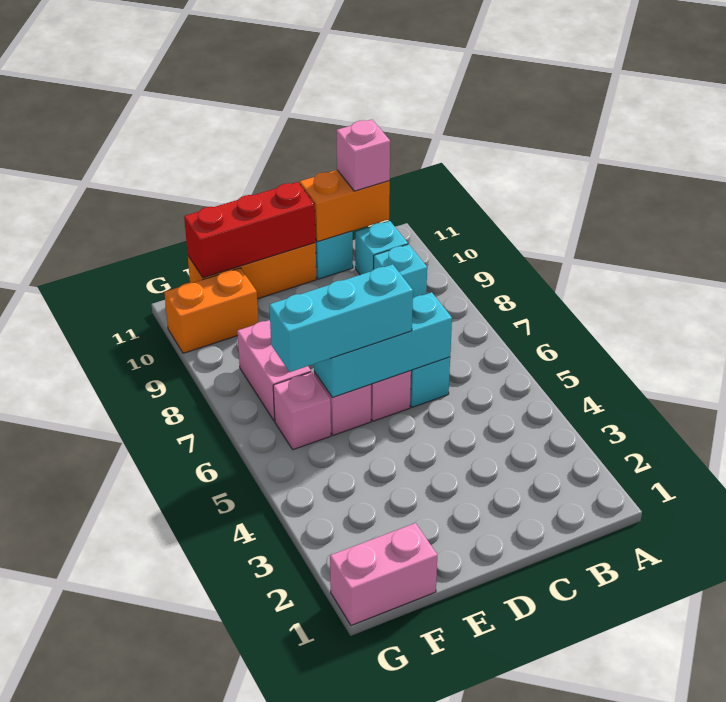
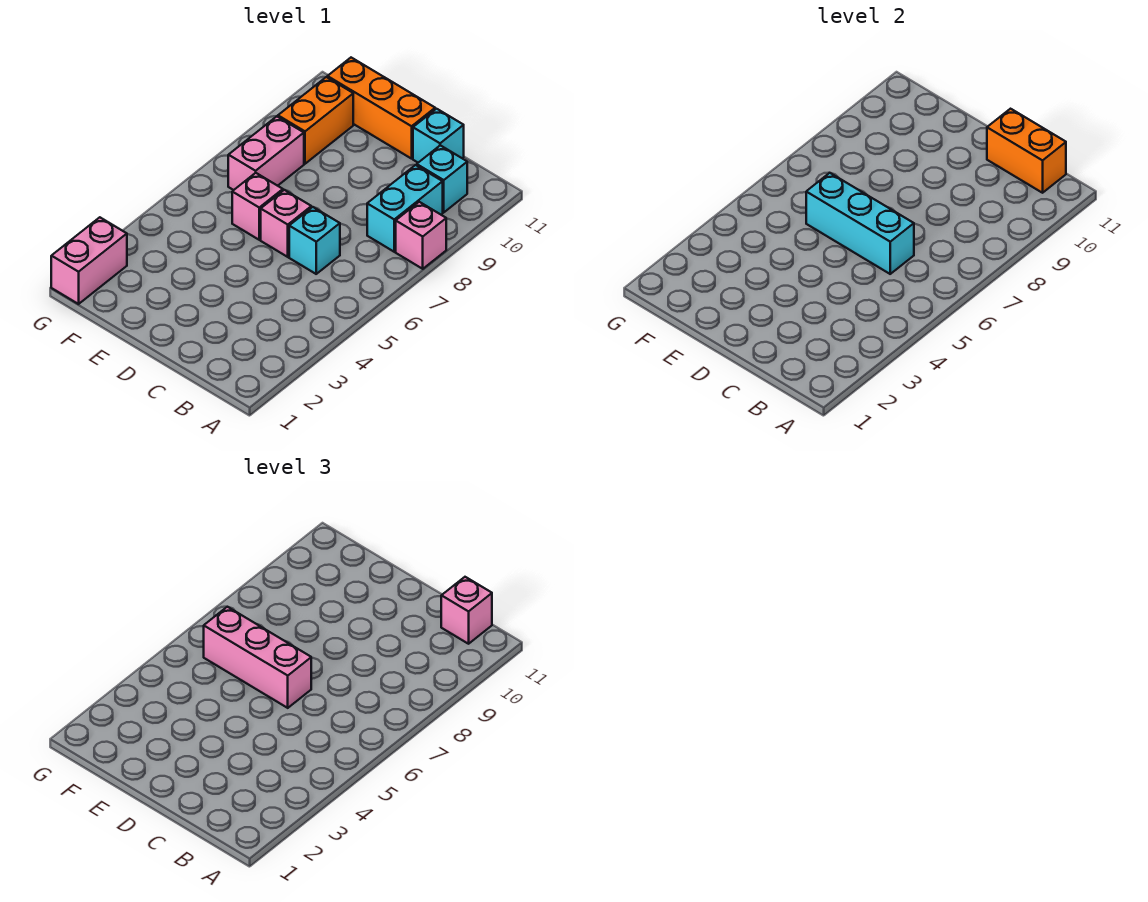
cyan brick B9 level 1 -> cyan brick B8:B9 level 1
cyan brick D6:F6 level 3 -> pink brick D6:F6 level 3
red brick D11:F11 level 2 -> none
pink brick F1:G1 level 1 -> pink brick G1:G2 level 1
pink brick F6 level 1 -> pink brick A8 level 1
orange brick F10:G10 level 1 -> orange brick F9:F10 level 1

